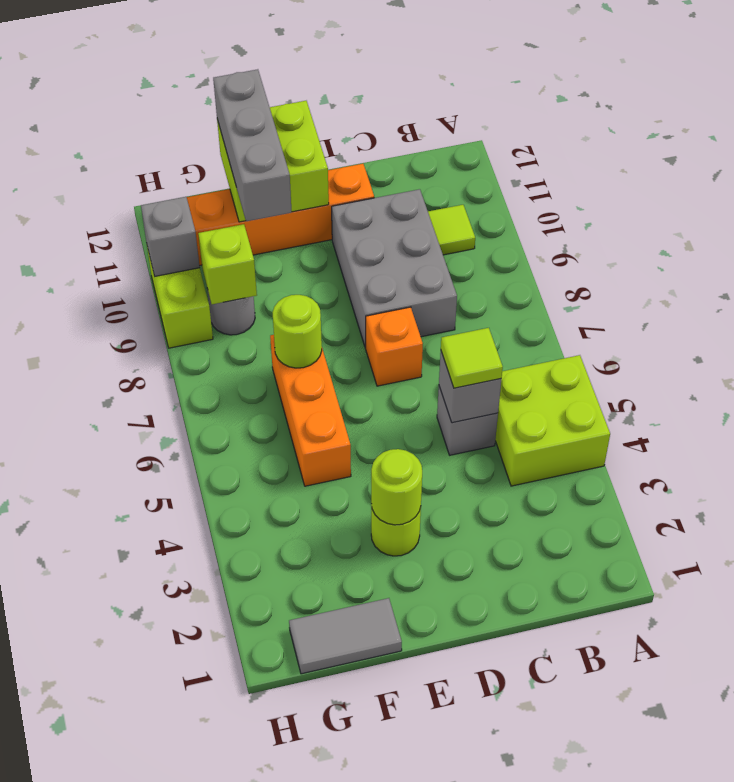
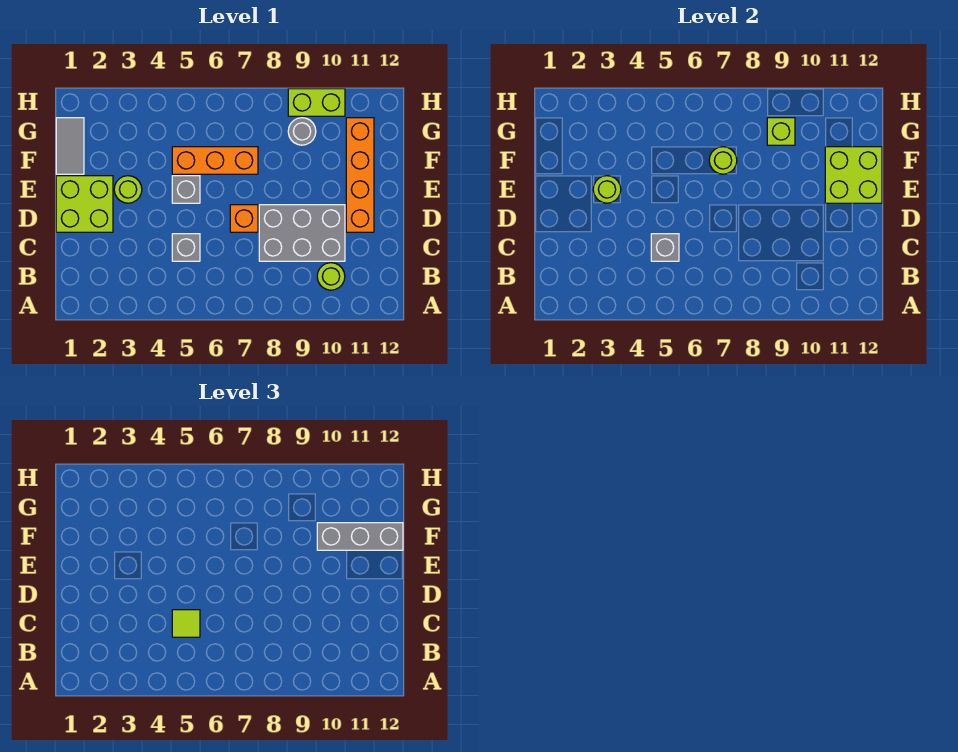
lime brick A4:B5 level 1 -> lime brick D1:E2 level 1
lime tile B10 level 1 -> lime round brick B10 level 1
grey brick H10 level 2 -> grey brick E5 level 1

